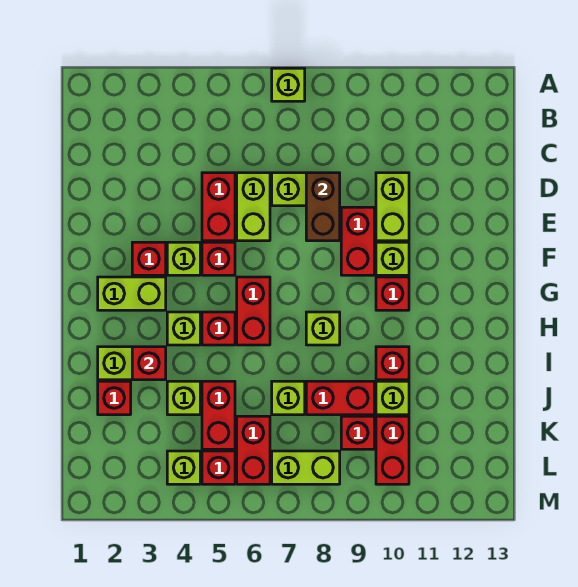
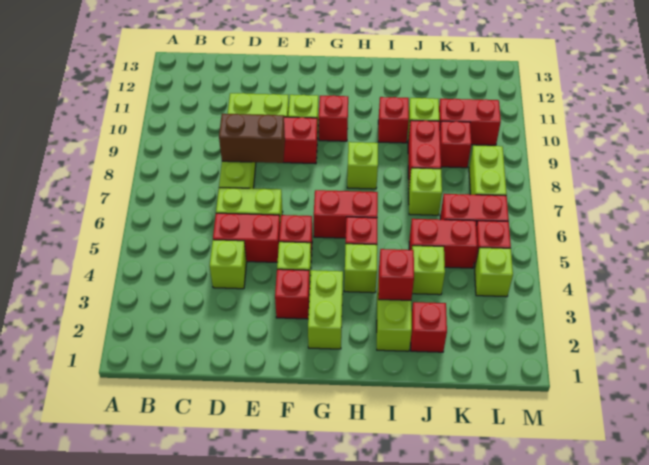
lime brick A7 level 1 -> lime brick D4 level 1

